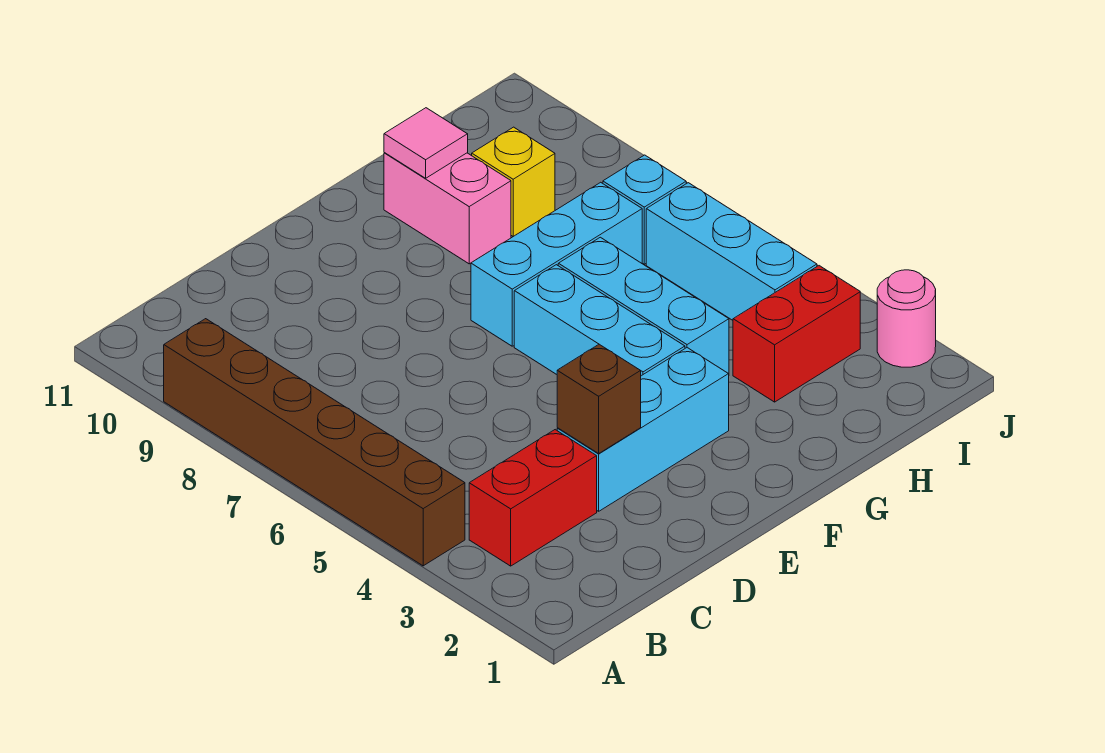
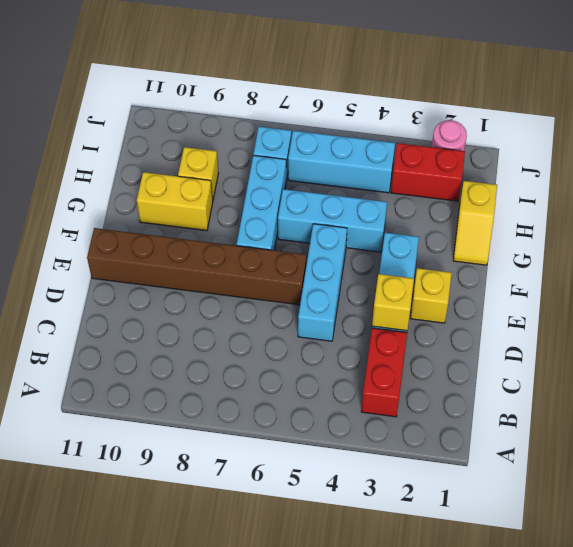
brown brick A4:A9 level 1 -> brown brick E6:E11 level 1
brown brick D3 level 2 -> yellow brick D3 level 2
none -> yellow brick E2 level 1
cyan brick F4:F6 level 1 -> cyan brick D5:F5 level 1
none -> yellow slope G1:H1 level 1 top H
pink brick G9:G10 level 1 -> yellow brick G9:G10 level 1
pink tile G10 level 2 -> none
red brick H3:I3 level 1 -> red brick I2:I3 level 1

